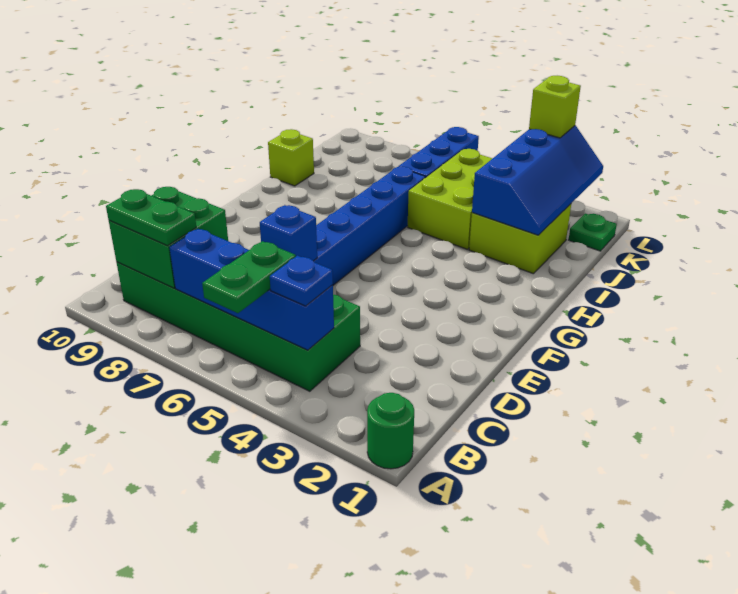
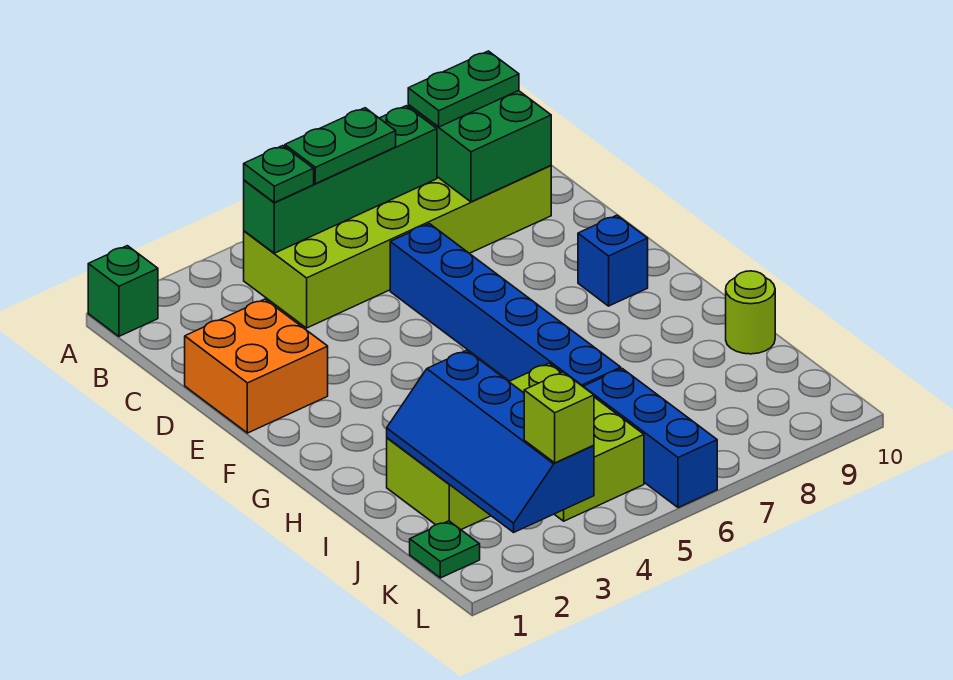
green round brick A1 level 1 -> green brick A1 level 1
green plate A5:B5 level 3 -> green plate B5:B6 level 3
green brick B4:C9 level 1 -> lime brick B4:C9 level 1
blue brick B4:B7 level 2 -> green brick B4:B7 level 2
blue plate B4 level 3 -> green plate B4 level 3
none -> orange brick D1:E2 level 1
blue brick D6 level 2 -> blue brick F9 level 1
lime brick I10 level 1 -> lime round brick I10 level 1

